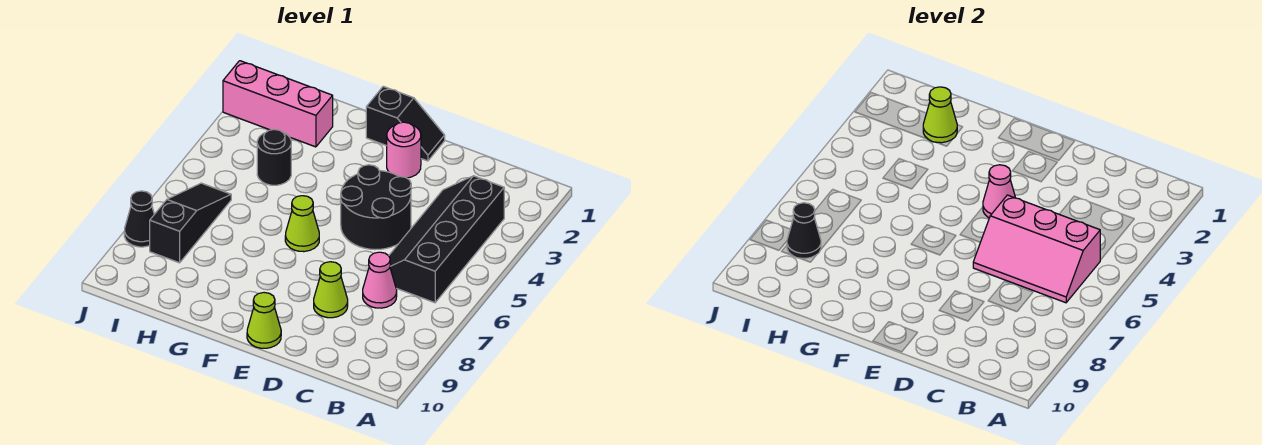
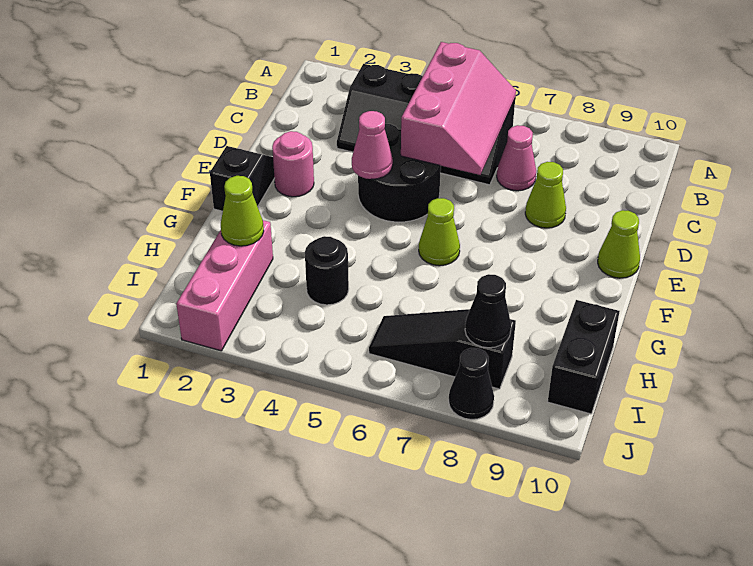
none -> black brick H10:I10 level 1

